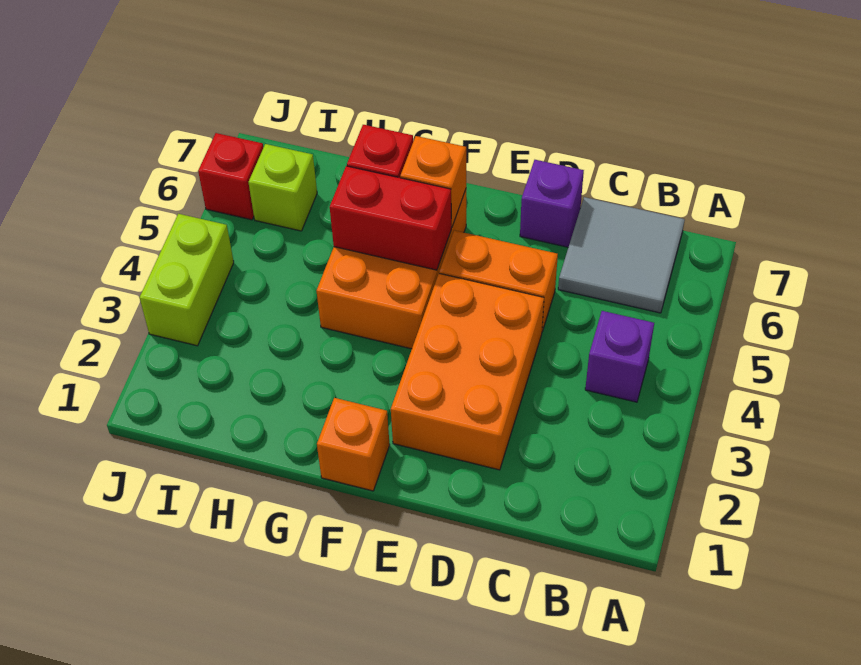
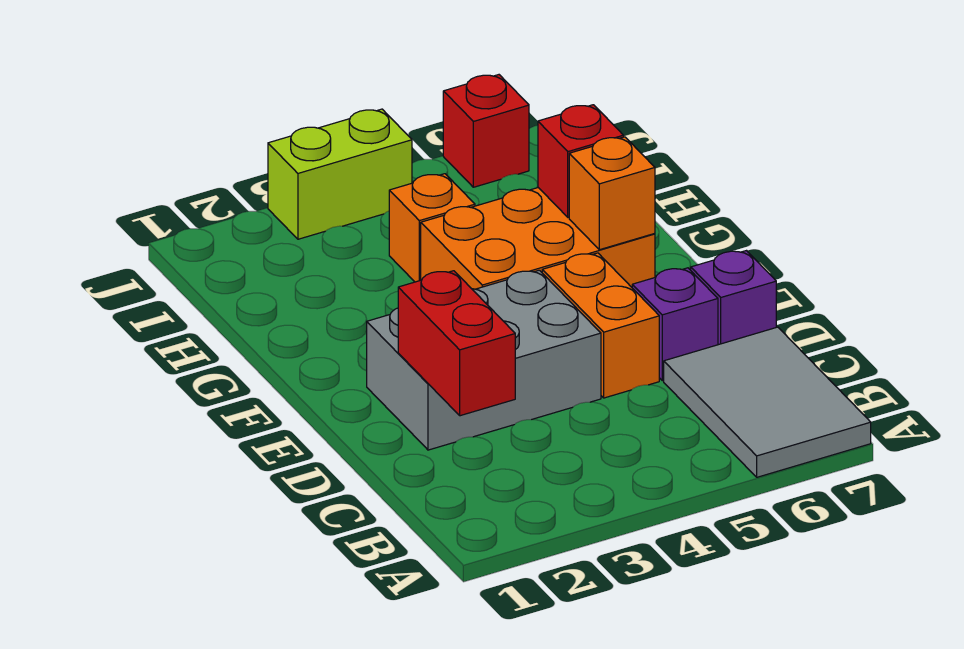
purple brick B4 level 1 -> purple brick D6 level 1
grey tile B6:C7 level 1 -> grey tile A6:C7 level 1
orange brick D2:E4 level 1 -> grey brick D2:E4 level 1
orange brick F1 level 1 -> orange brick H4 level 1
red brick F5:G5 level 2 -> red brick C2:D2 level 2
lime brick I6 level 1 -> none

